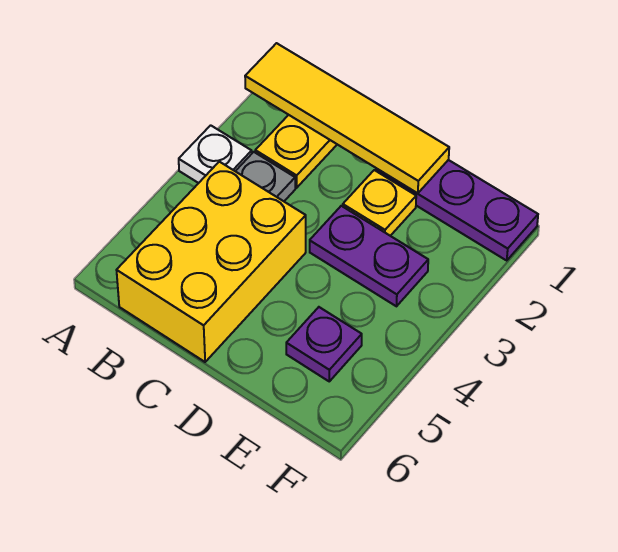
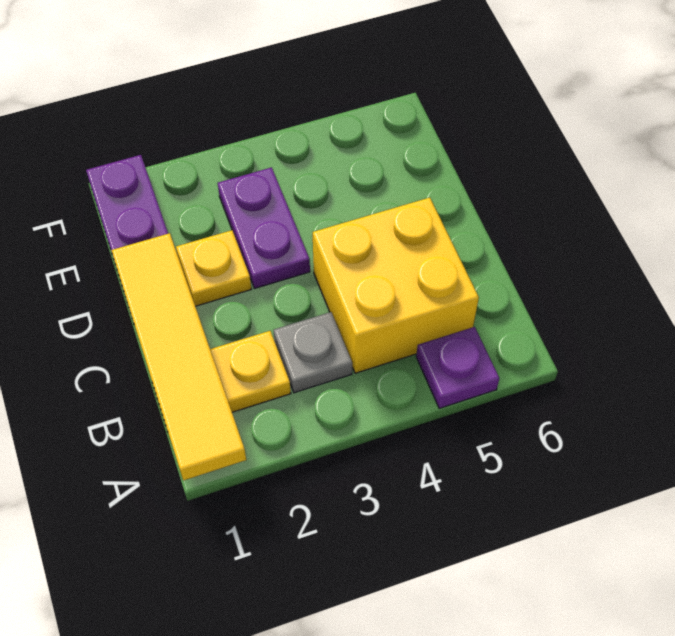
white plate A3 level 1 -> none
yellow brick B4:C6 level 1 -> yellow brick B4:C5 level 1
purple plate E5 level 1 -> purple plate A5 level 1

